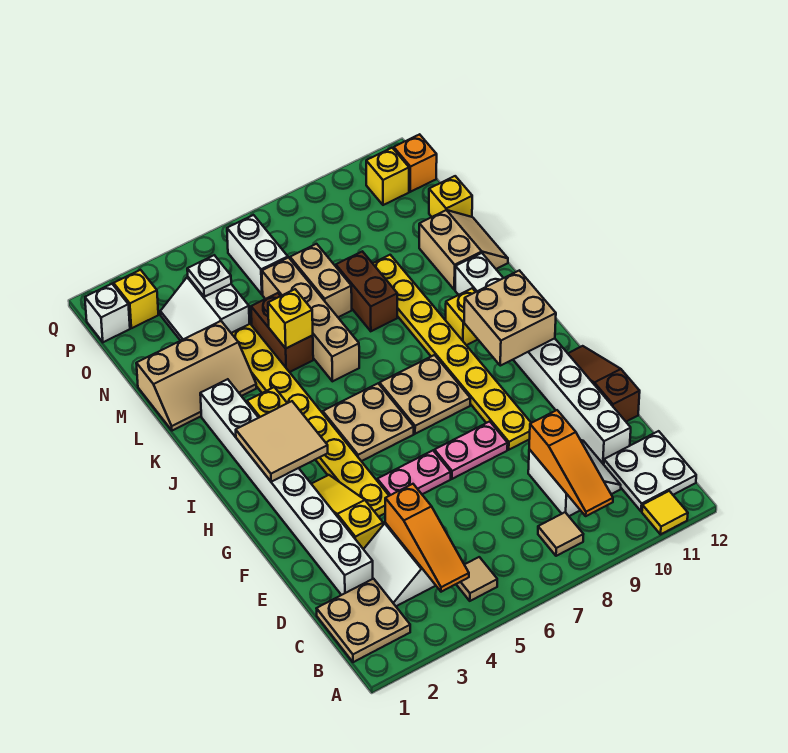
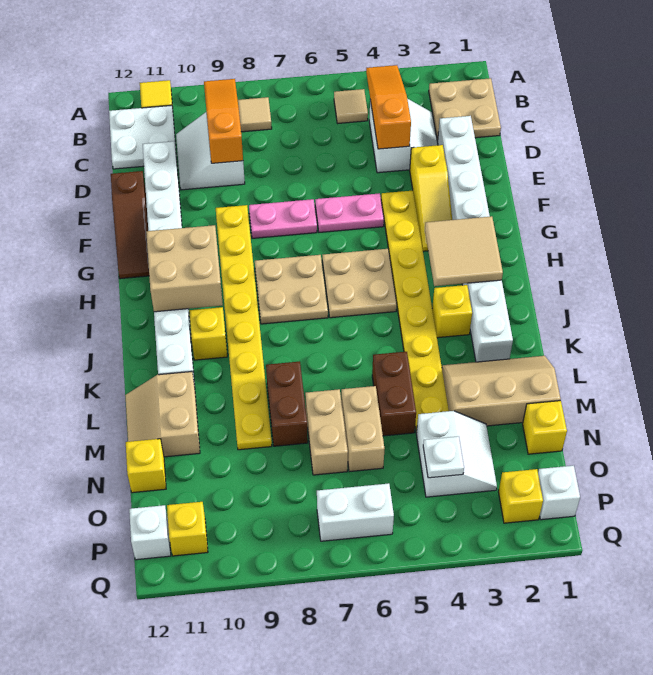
tan brick K6:N6 level 1 -> tan brick M6:N6 level 1
yellow brick L5 level 2 -> yellow brick N1 level 1
white brick O6:P6 level 1 -> white brick P6:P7 level 1
orange brick P12 level 1 -> white brick P12 level 1

